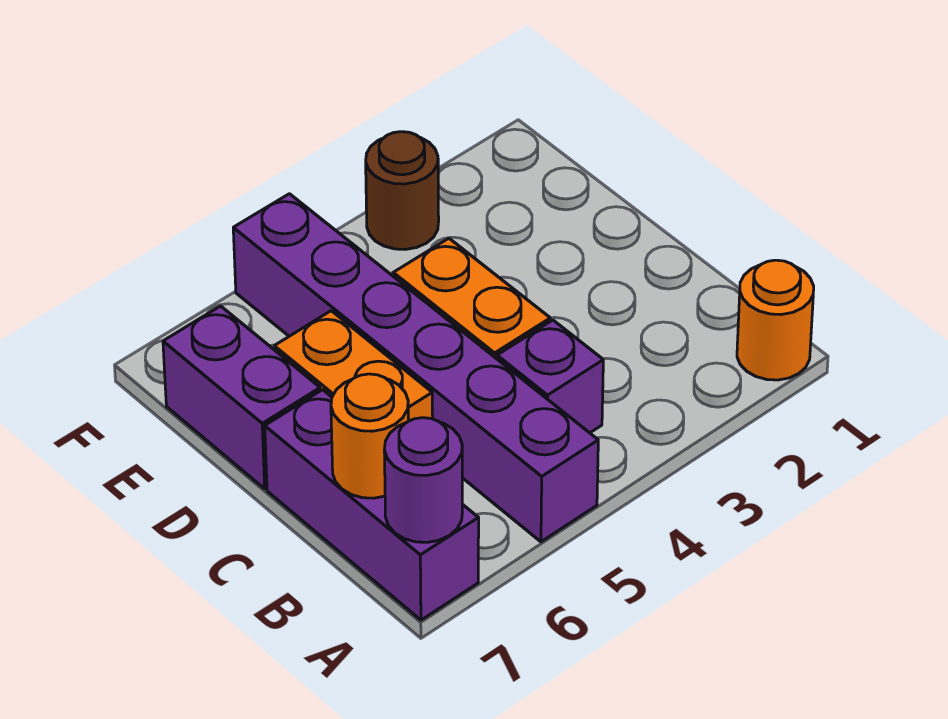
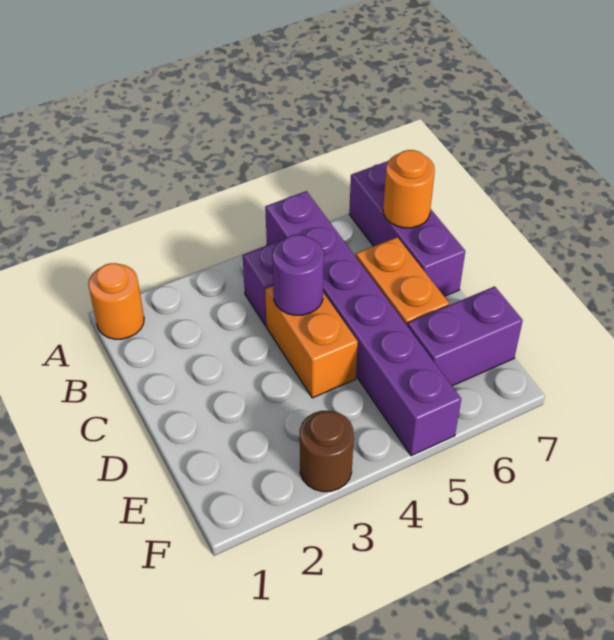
purple round brick A7 level 2 -> purple round brick C4 level 2
purple brick D7:E7 level 1 -> purple brick E6:E7 level 1

